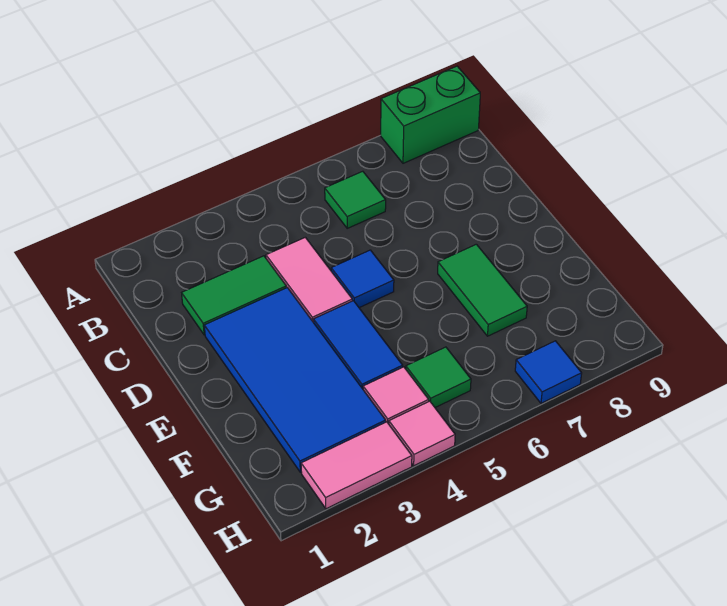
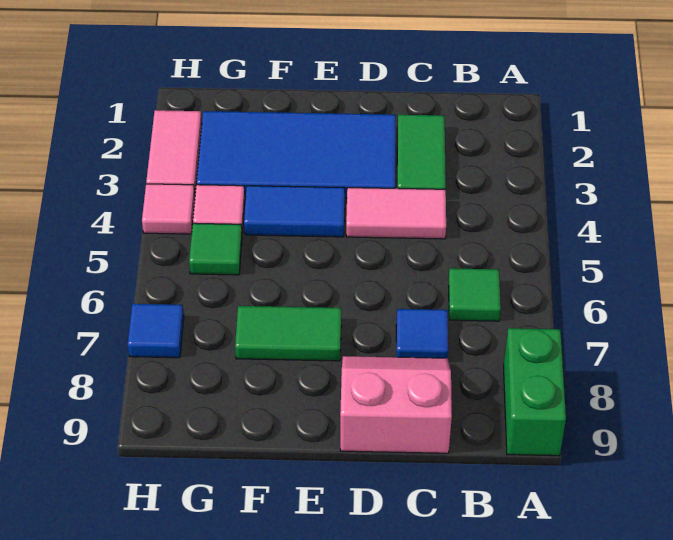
none -> pink slope C8:D9 level 1 top 9
blue tile D5 level 1 -> blue tile C7 level 1

